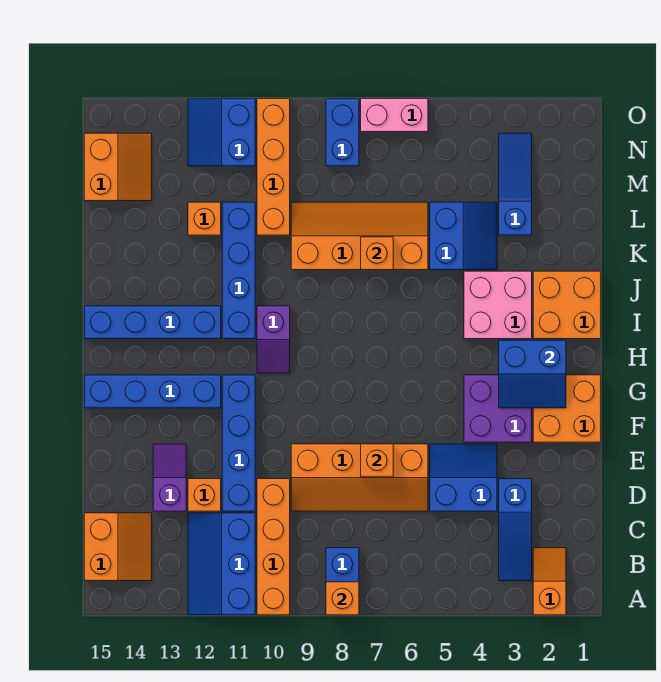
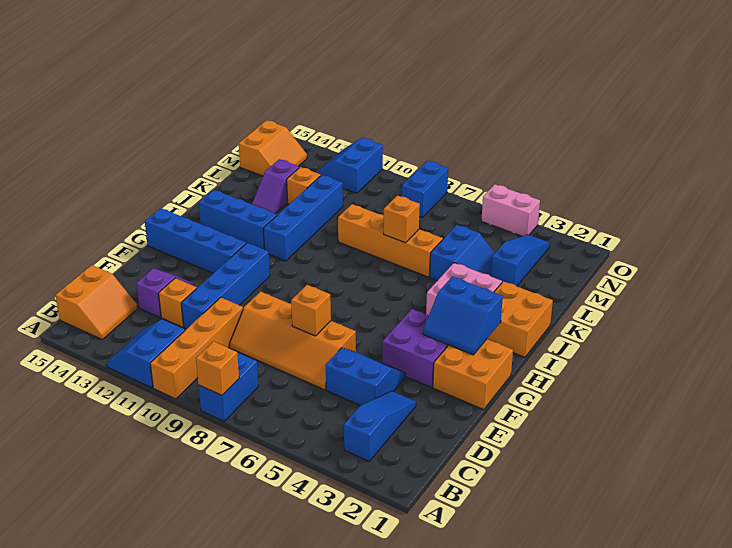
orange slope A2:B2 level 1 top A -> none
blue slope A11:C12 level 1 top 11 -> blue slope A11:B12 level 1 top 11
blue slope B3:D3 level 1 top D -> blue slope B3:D3 level 1 top B
purple slope H10:I10 level 1 top I -> purple slope K13:L13 level 1 top L
blue brick I12:I15 level 1 -> blue brick I12:I14 level 1
orange brick L10:O10 level 1 -> none
pink brick O6:O7 level 1 -> pink brick O4:O5 level 1

